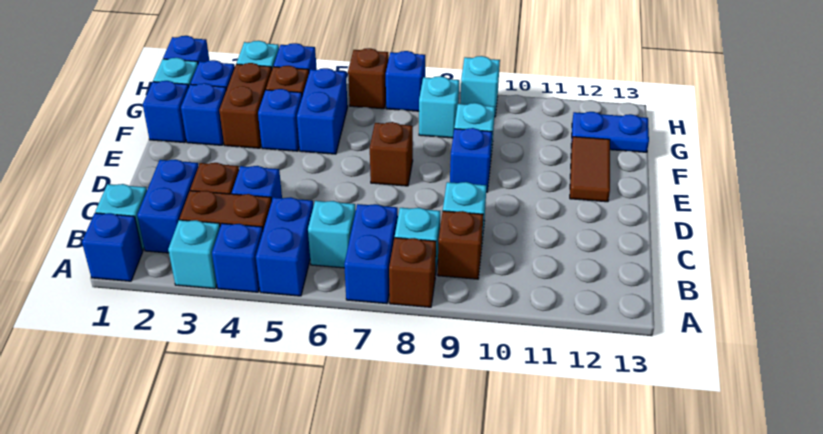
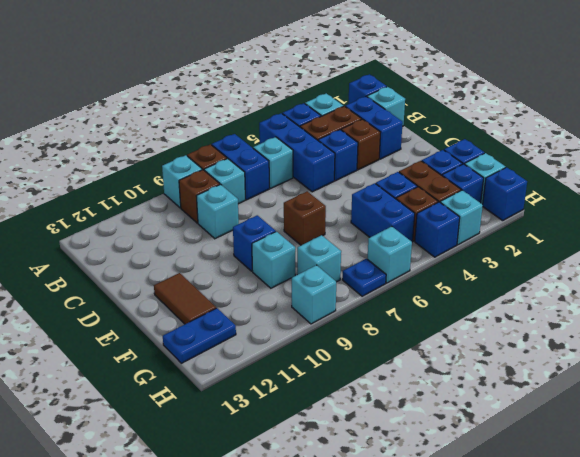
blue brick A5:B5 level 1 -> blue brick A5:C5 level 1
none -> cyan brick A9 level 1
brown brick H6 level 1 -> cyan brick H6 level 1
blue brick H7 level 1 -> blue plate H7 level 1

